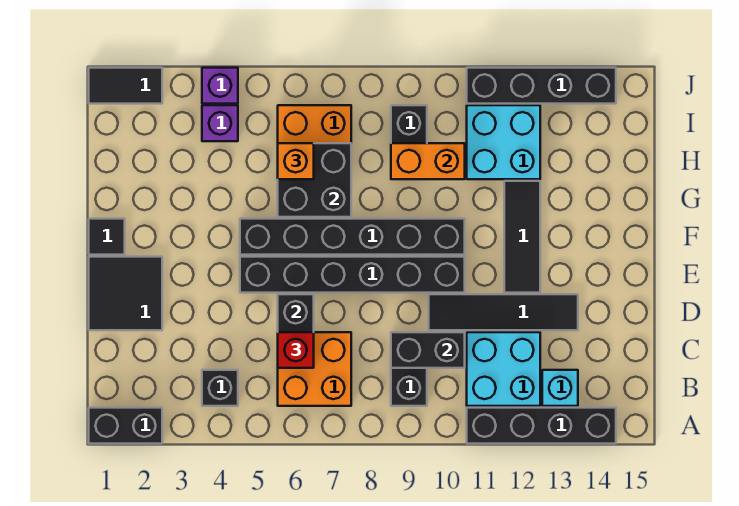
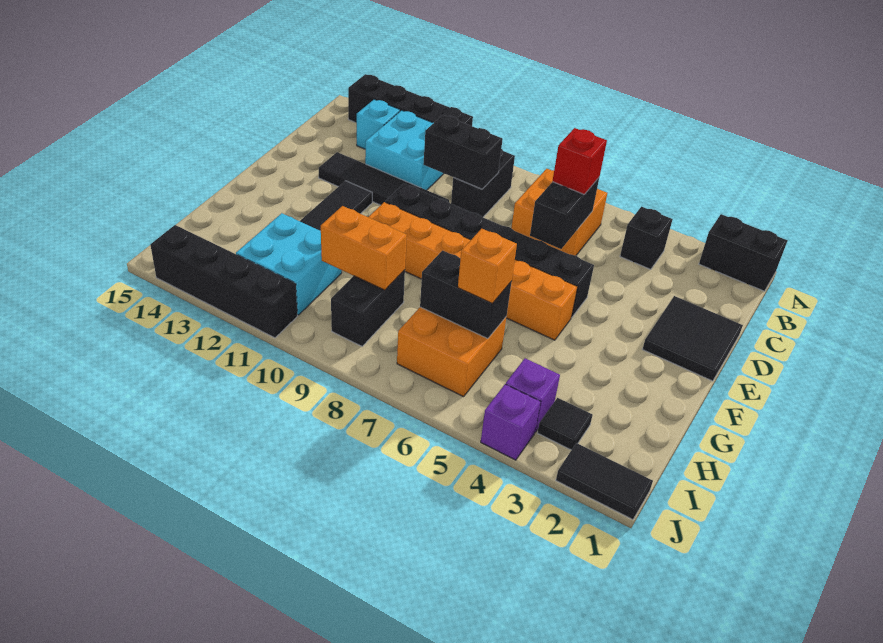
black tile F1 level 1 -> black tile I3 level 1
black brick F5:F10 level 1 -> orange brick F5:F10 level 1
black brick G6:H7 level 2 -> black brick H6:H7 level 2

